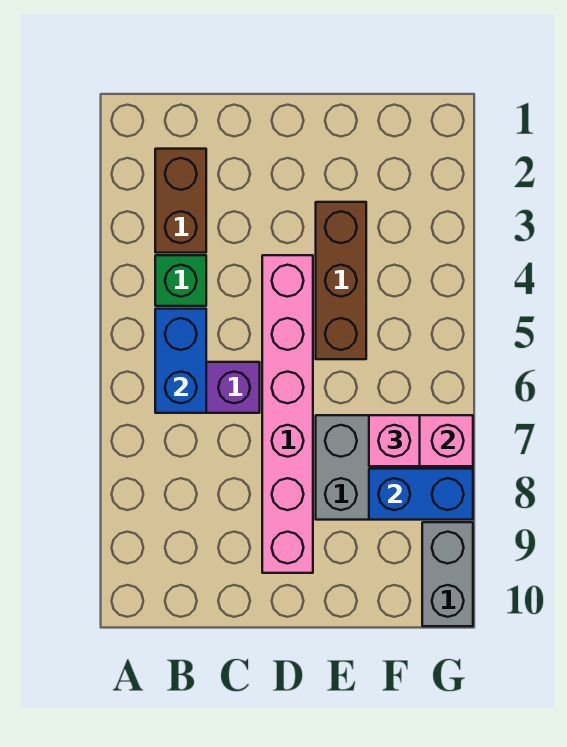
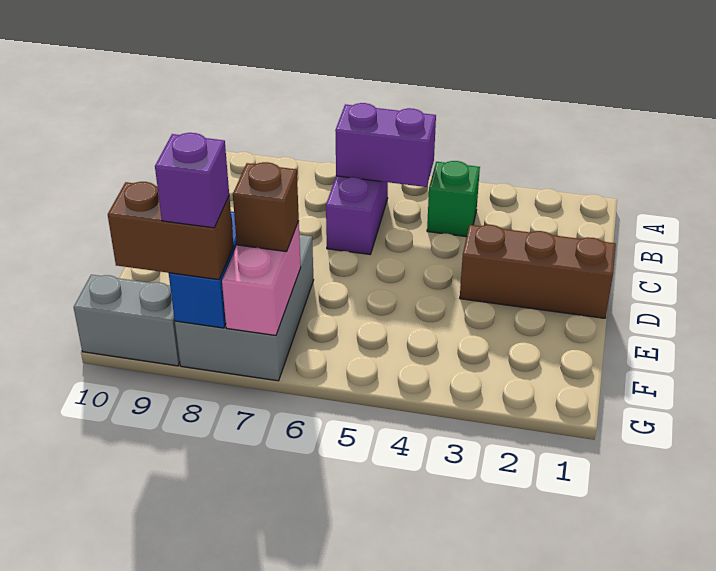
brown brick B2:B3 level 1 -> brown brick G8:G9 level 3
blue brick B5:B6 level 2 -> purple brick B5:B6 level 2
pink brick D4:D9 level 1 -> none
brown brick E3:E5 level 1 -> brown brick D1:D3 level 1
pink brick F7 level 3 -> brown brick F7 level 3
none -> purple brick G8 level 4

